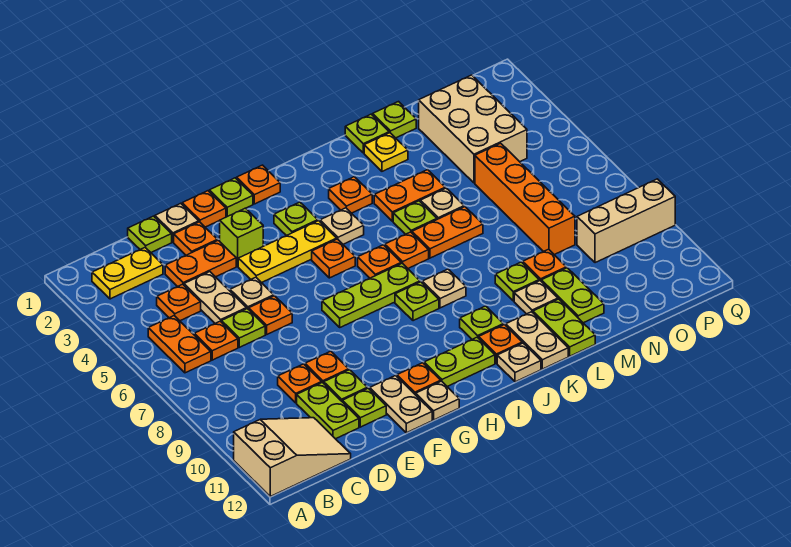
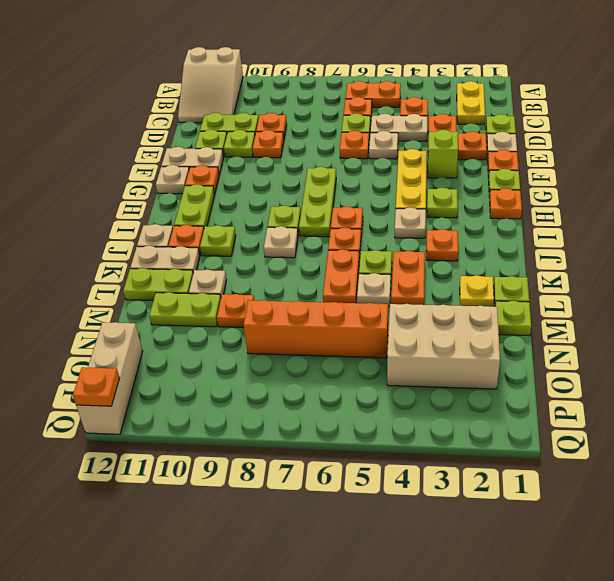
orange plate H5 level 1 -> orange plate Q12 level 2
lime plate L9 level 1 -> none
tan brick O9:Q9 level 1 -> tan brick O12:Q12 level 1

